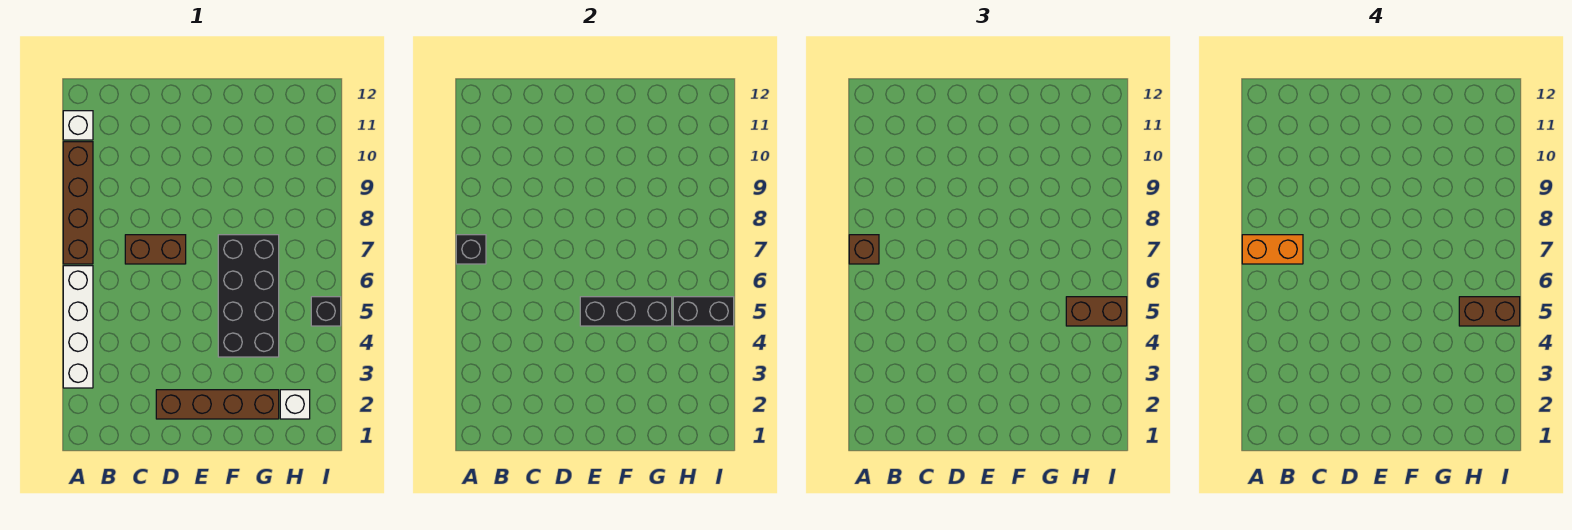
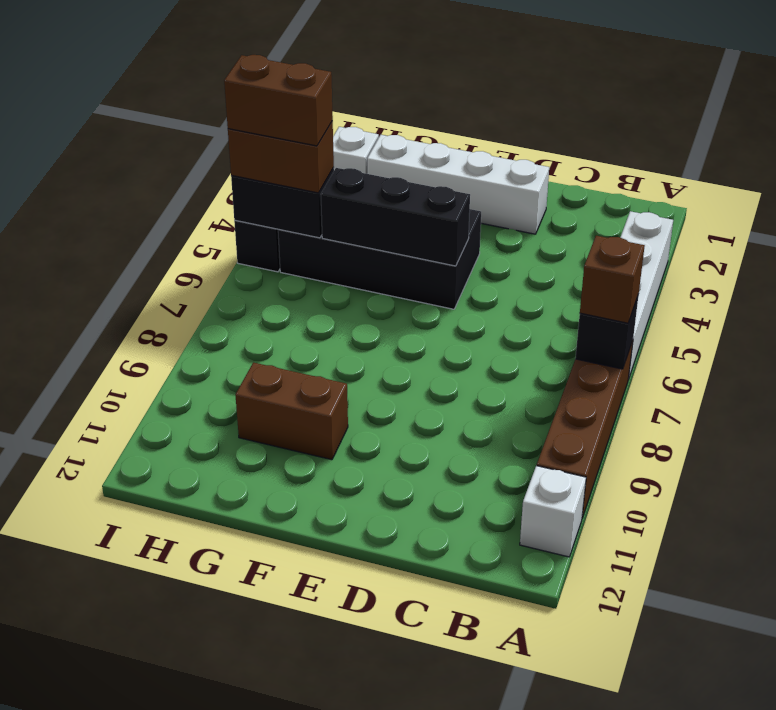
orange brick A7:B7 level 4 -> none
brown brick C7:D7 level 1 -> brown brick F10:G10 level 1
brown brick D2:G2 level 1 -> white brick D2:G2 level 1
black brick F4:G7 level 1 -> black brick E4:H5 level 1

